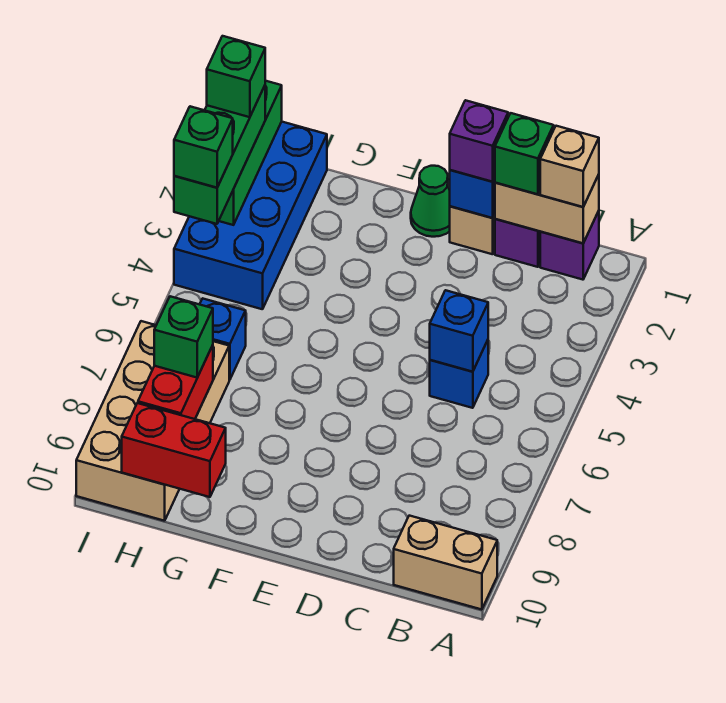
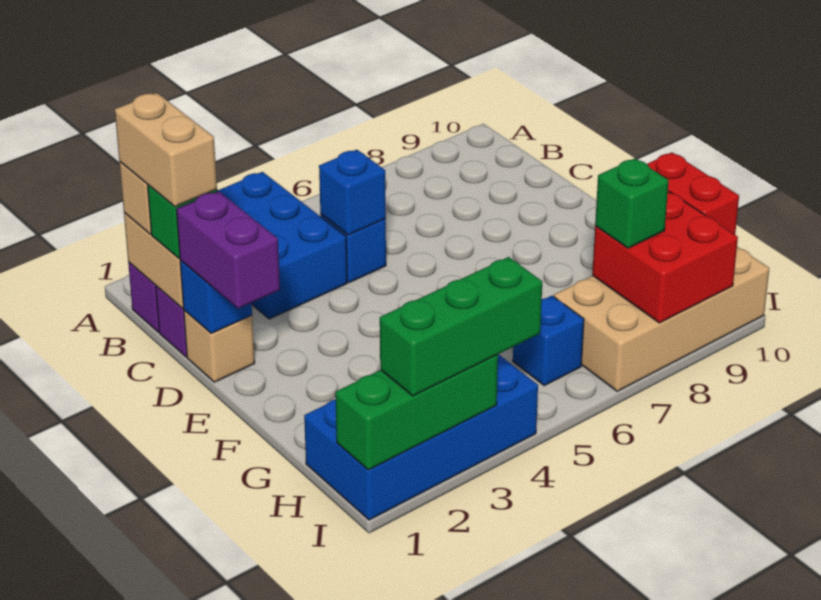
none -> blue brick A3:C4 level 1
tan brick A10:B10 level 1 -> tan brick B1:C1 level 4
purple brick D1 level 3 -> purple brick D1:E1 level 3
green cone E1 level 1 -> none
red brick H8:H9 level 2 -> red brick H8:I9 level 2
green brick I2 level 4 -> none
green brick I4 level 4 -> none

